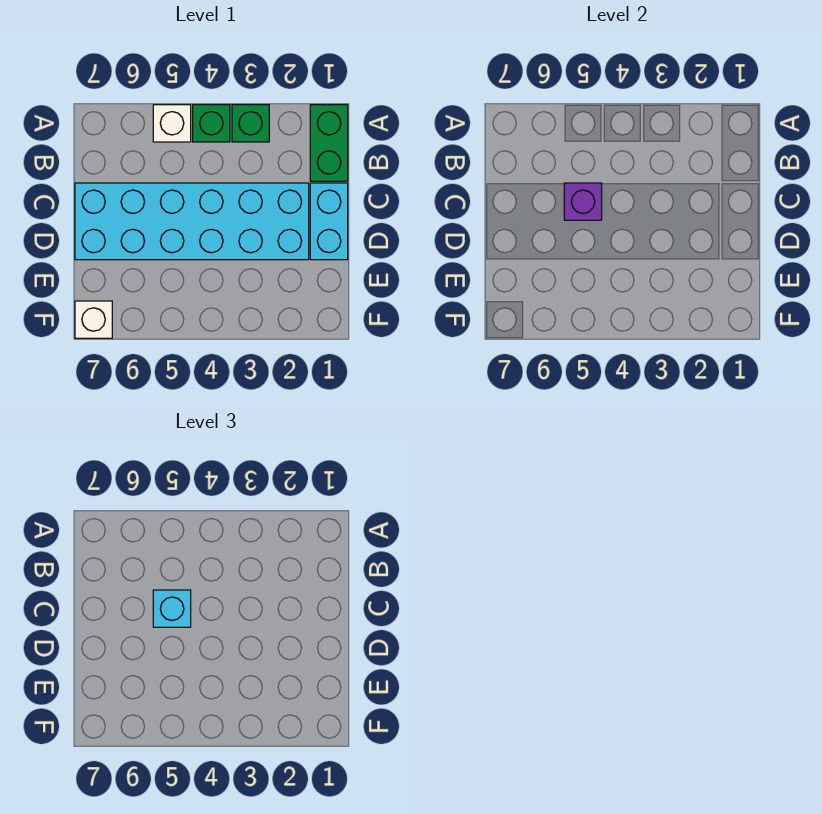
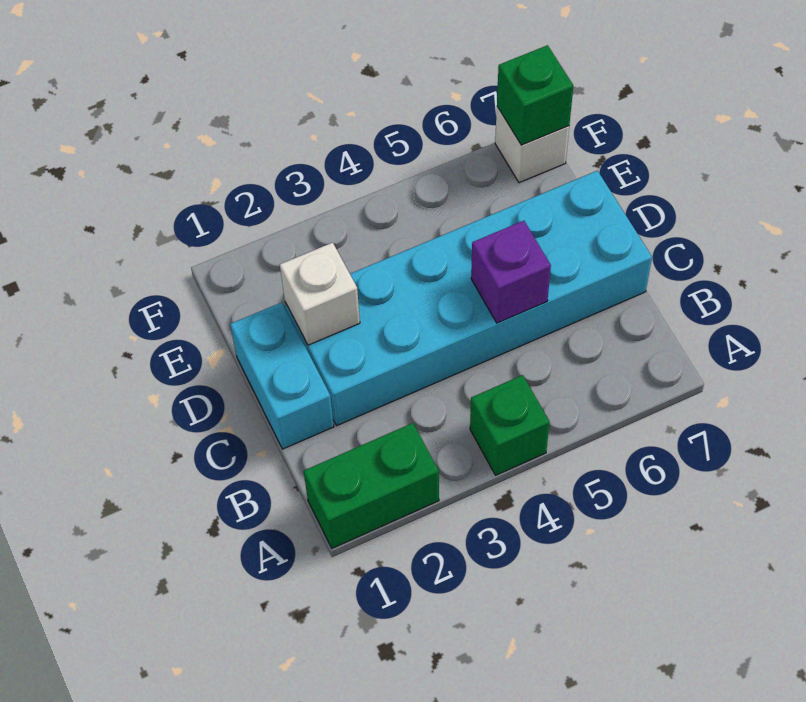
green brick A1:B1 level 1 -> green brick A1:A2 level 1
green brick A3 level 1 -> green brick F7 level 2
white brick A5 level 1 -> white brick D2 level 2
cyan brick C5 level 3 -> none

